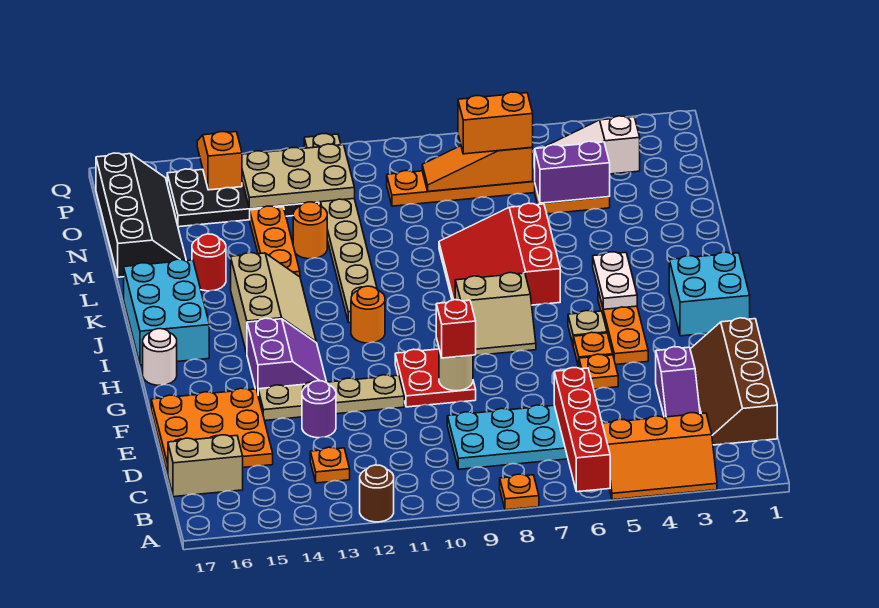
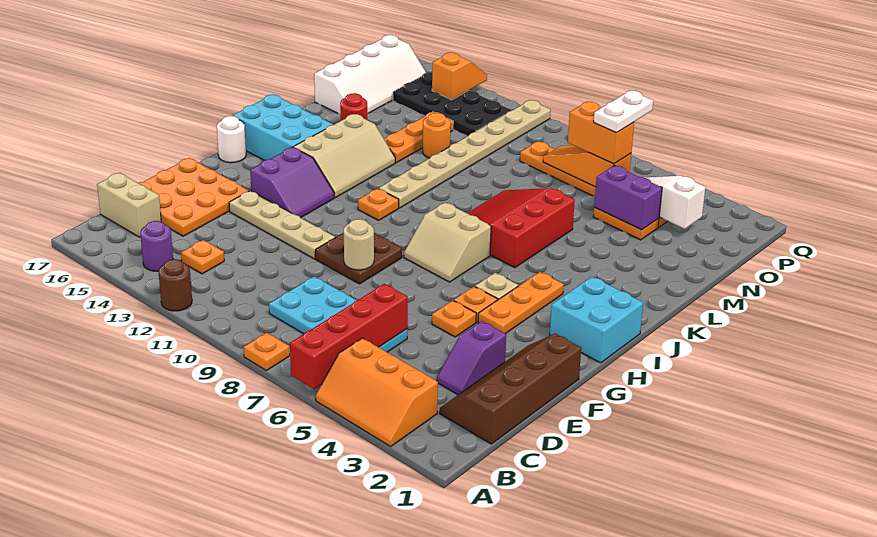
purple round brick E13 level 1 -> purple round brick B14 level 1
red plate F9:G10 level 1 -> brown plate F9:G10 level 1
red brick F9 level 3 -> none
white plate I4:J4 level 2 -> white plate O6:P6 level 4
orange round brick I11 level 1 -> orange plate I11 level 1
cyan brick I16:K17 level 1 -> cyan brick I15:J17 level 1
black slope M16:P17 level 1 top 17 -> white slope M16:P17 level 1 top 17
tan plate O11:P13 level 2 -> none

